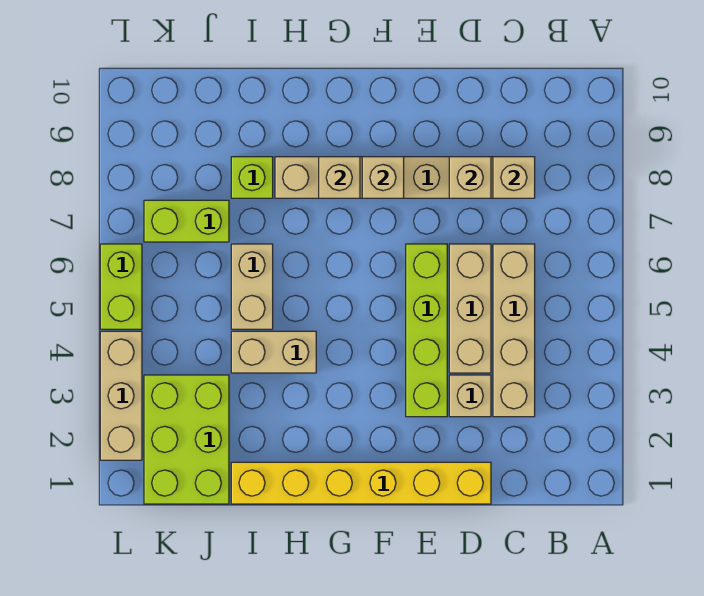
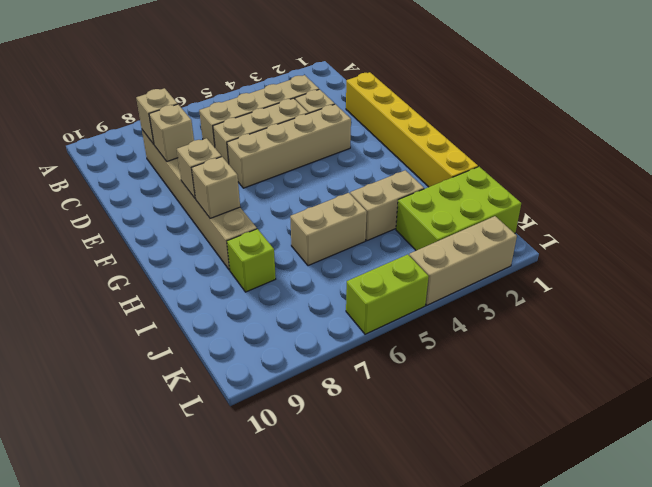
lime brick E3:E6 level 1 -> tan brick E3:E6 level 1
tan brick H4:I4 level 1 -> tan brick I3:I4 level 1
lime brick J7:K7 level 1 -> none

